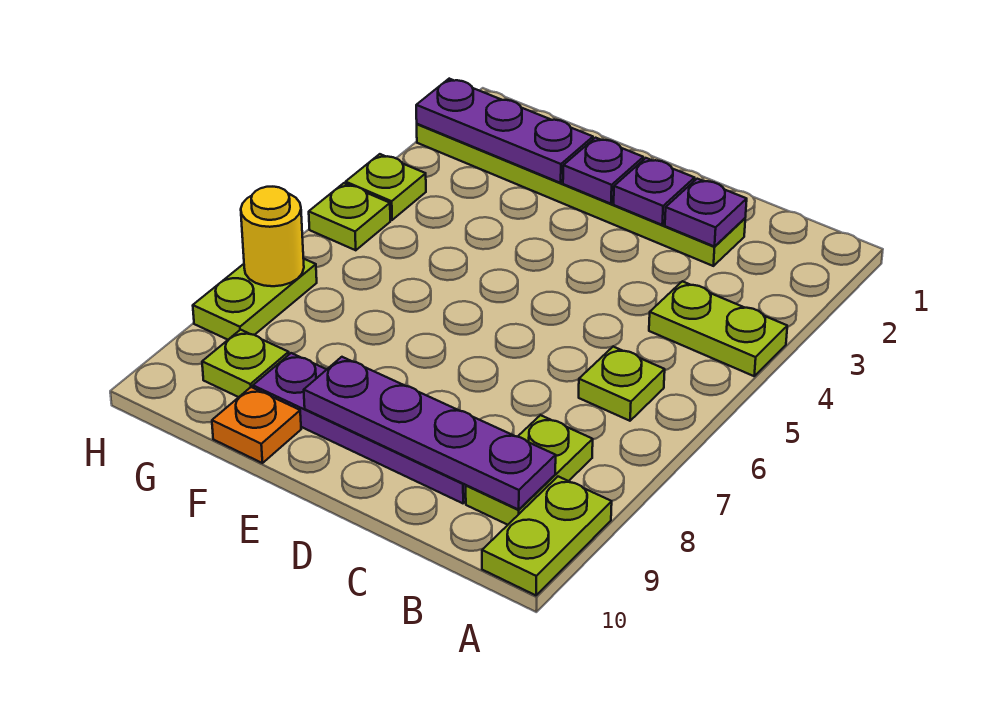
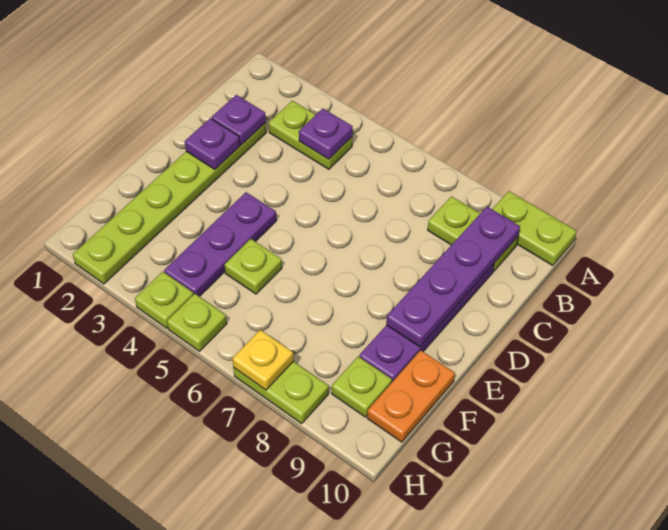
lime plate A4:B4 level 1 -> lime plate B3:B4 level 1
lime plate B6 level 1 -> lime plate F5 level 1
purple plate E2 level 2 -> purple plate B4 level 2
purple plate F2:H2 level 2 -> purple plate E4:G4 level 1
orange plate F10 level 1 -> orange plate F10:G10 level 1
yellow round brick H7 level 2 -> yellow plate H7 level 2

